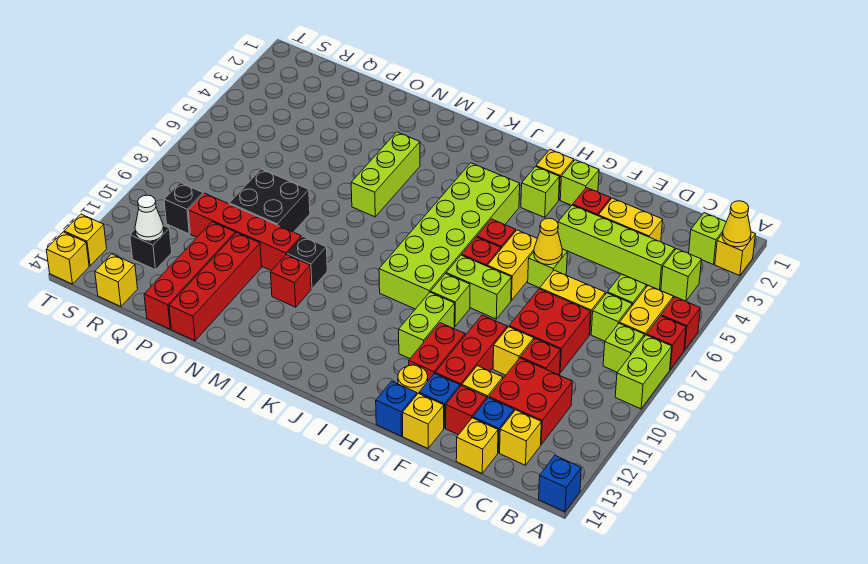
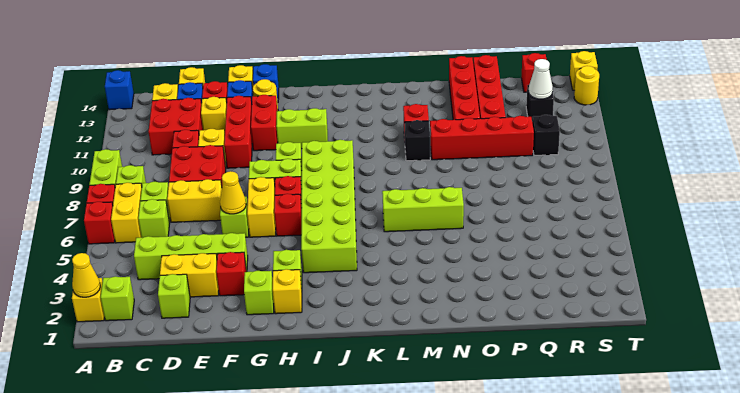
lime brick B4 level 1 -> lime brick D2 level 1
lime brick H10:H11 level 1 -> lime brick H11:I11 level 1
lime brick M4:M6 level 1 -> lime brick L6:N6 level 1
black brick O8:P9 level 1 -> none
yellow brick R14 level 1 -> red brick R14 level 1
yellow brick T13 level 1 -> yellow round brick T13 level 1

